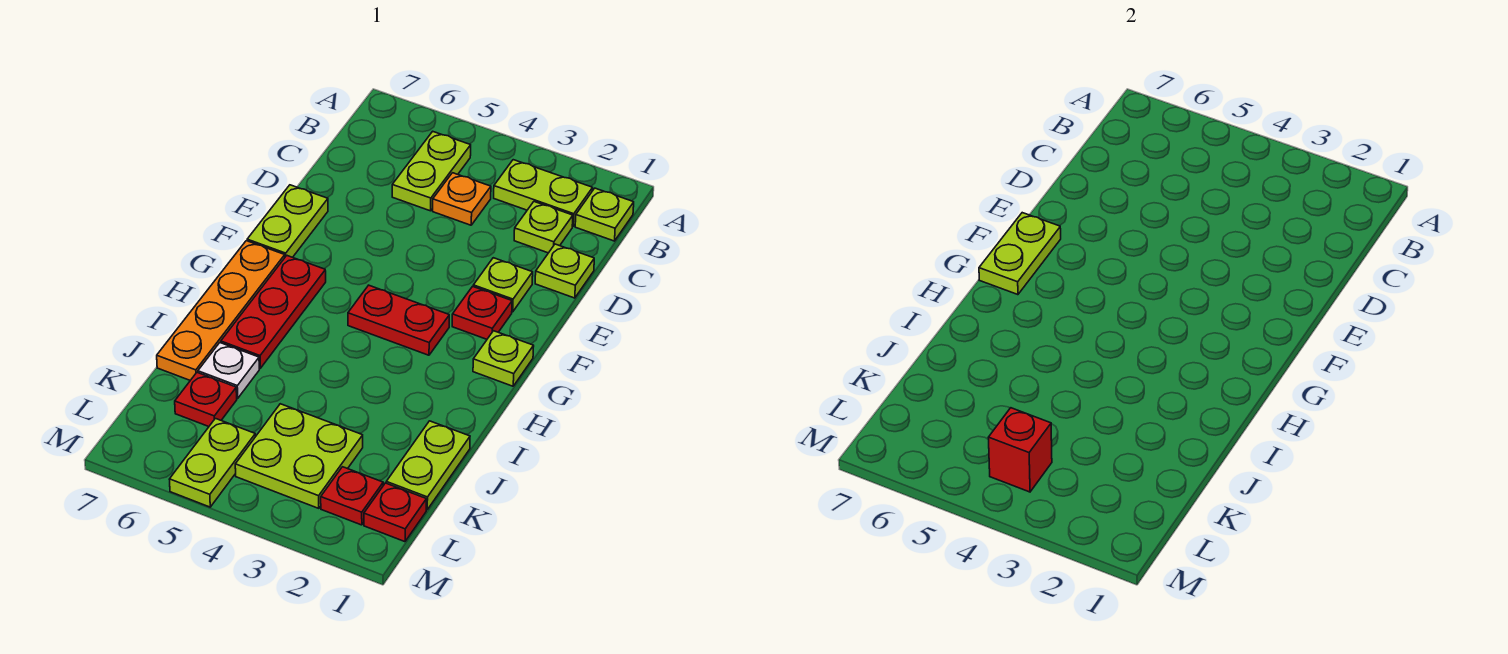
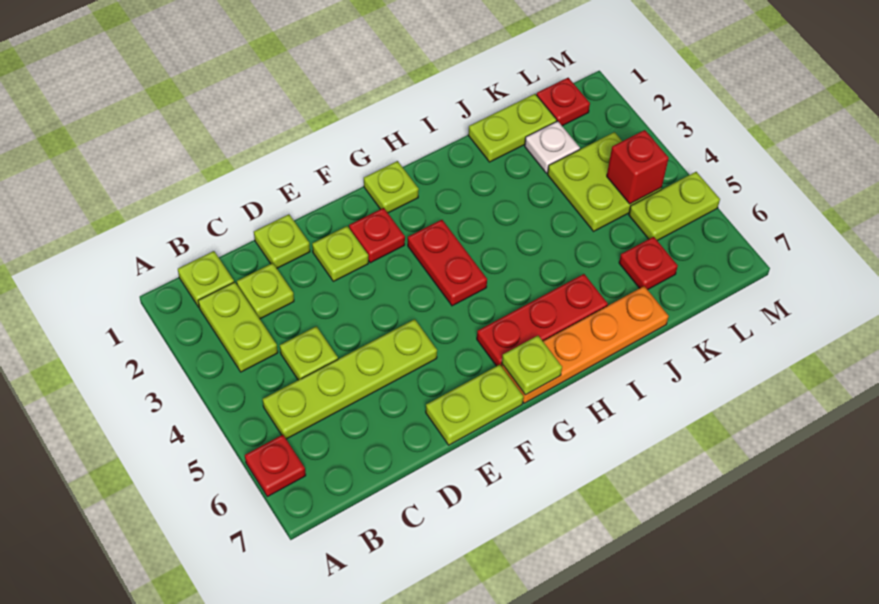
lime plate B5:C5 level 1 -> lime plate B5:E5 level 1
orange plate C4 level 1 -> lime plate C4 level 1
lime plate F7:G7 level 2 -> lime plate G7 level 2
white plate J6 level 1 -> white plate K2 level 1
red plate L2 level 1 -> red plate A6 level 1

